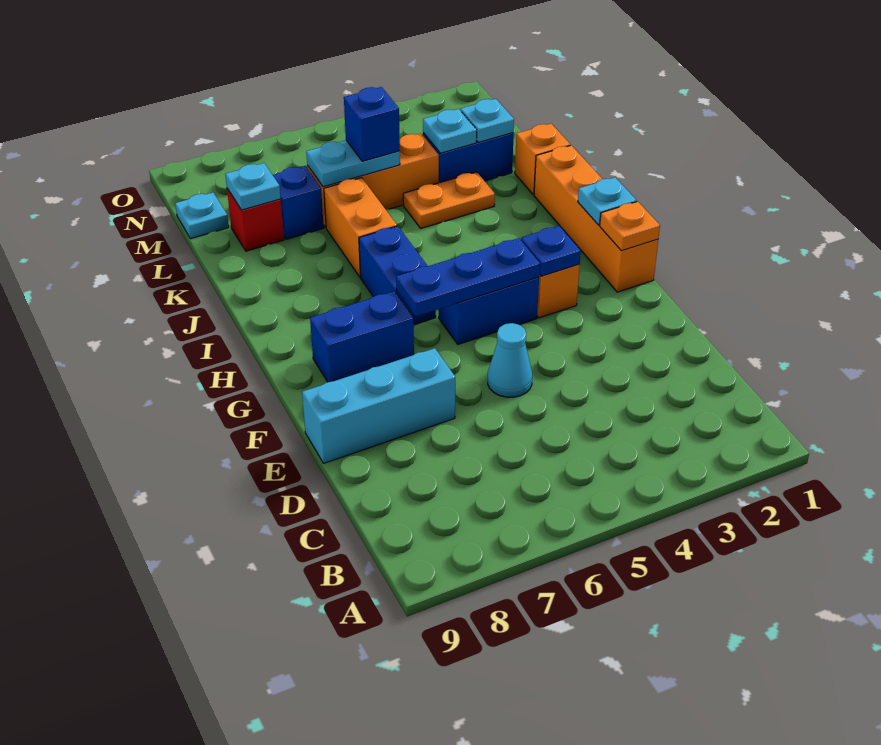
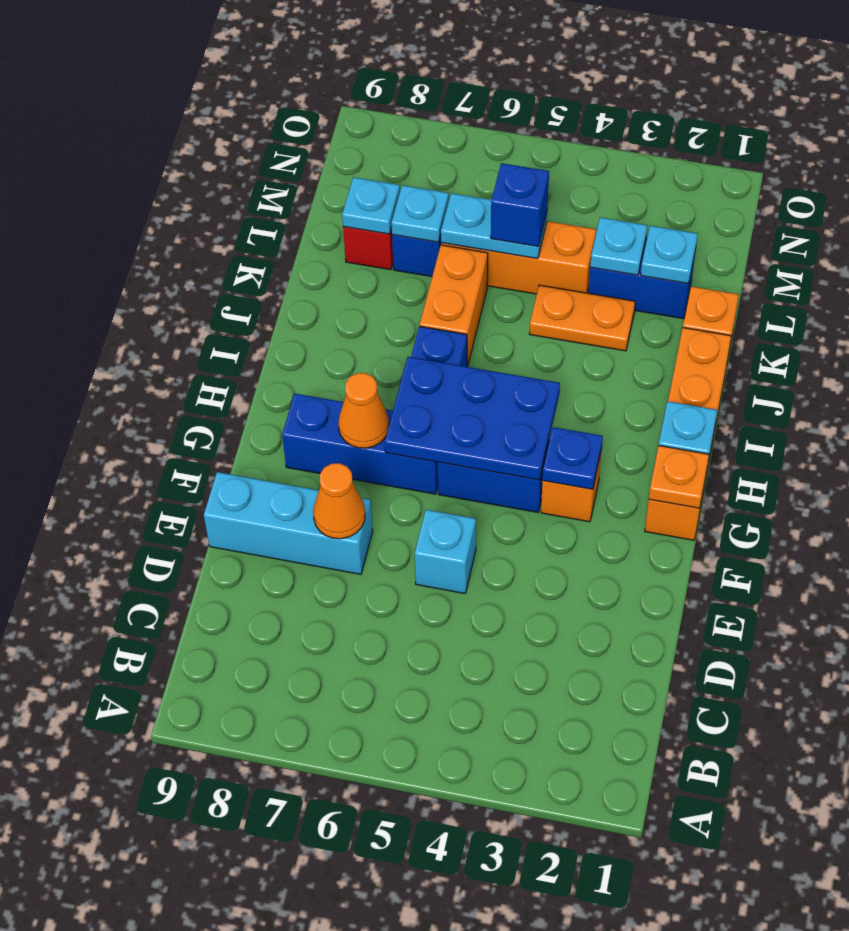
cyan cone E5 level 1 -> cyan brick E5 level 1
none -> orange cone E7 level 2
blue plate G4:G6 level 2 -> blue plate G4:H6 level 2
blue brick G7:G8 level 1 -> blue brick G6:G8 level 1
none -> orange cone G7 level 2
cyan plate M9 level 1 -> cyan plate L7 level 2

